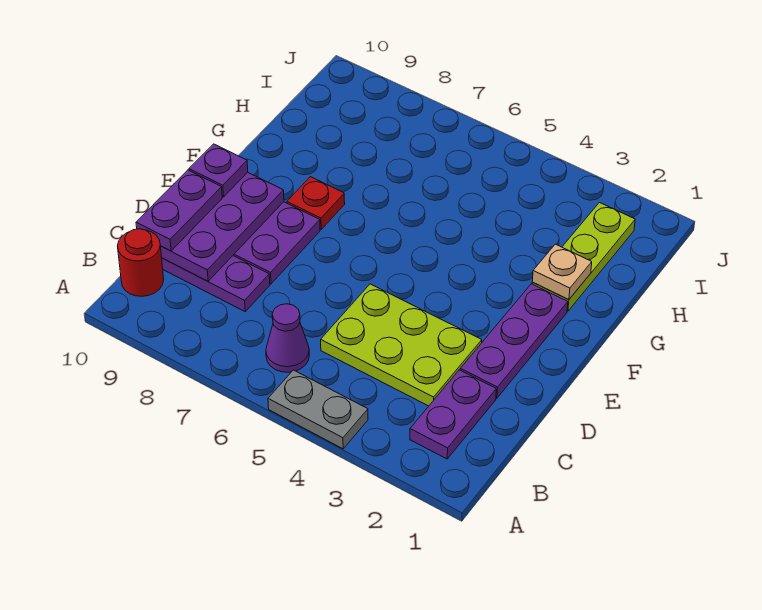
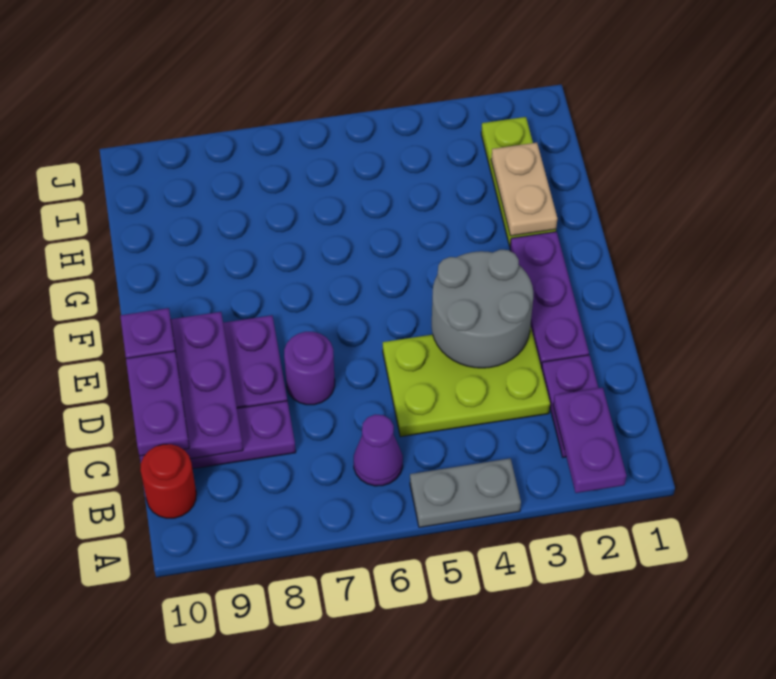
none -> purple plate A2:B2 level 2
none -> grey round brick D3:E4 level 2
none -> purple round brick D7 level 1
red plate F8 level 1 -> none
tan plate G2 level 2 -> tan plate G2:H2 level 2

